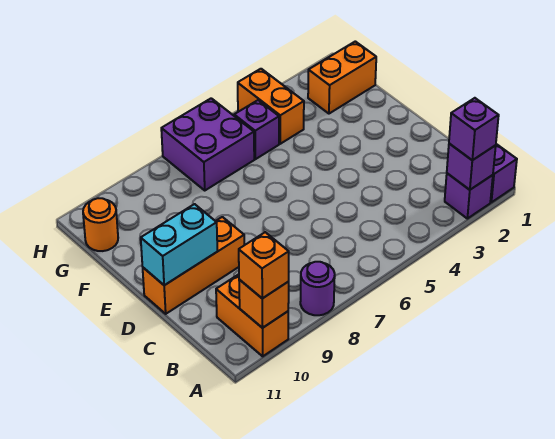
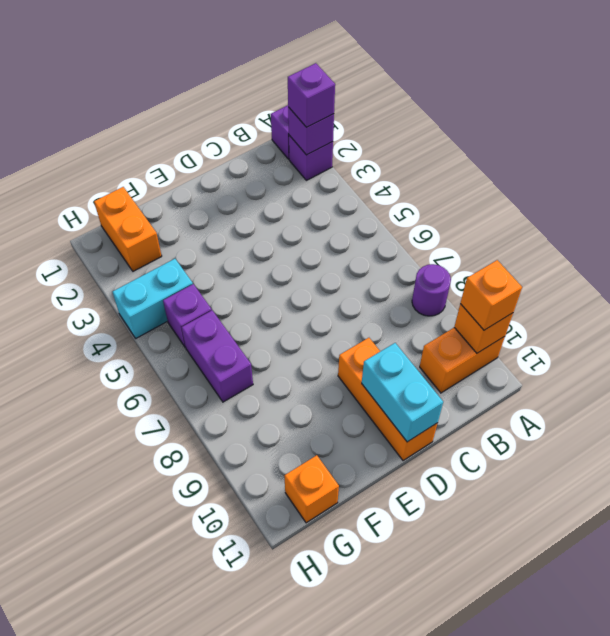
orange brick G4:H4 level 1 -> cyan brick G4:H4 level 1
purple brick G6:H7 level 1 -> purple brick G6:G7 level 1
orange round brick G11 level 1 -> orange brick G11 level 1

